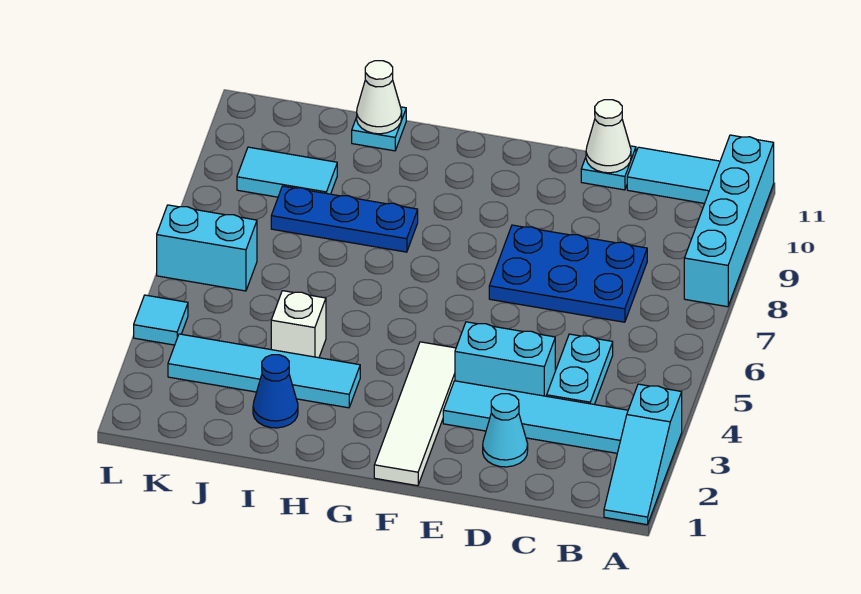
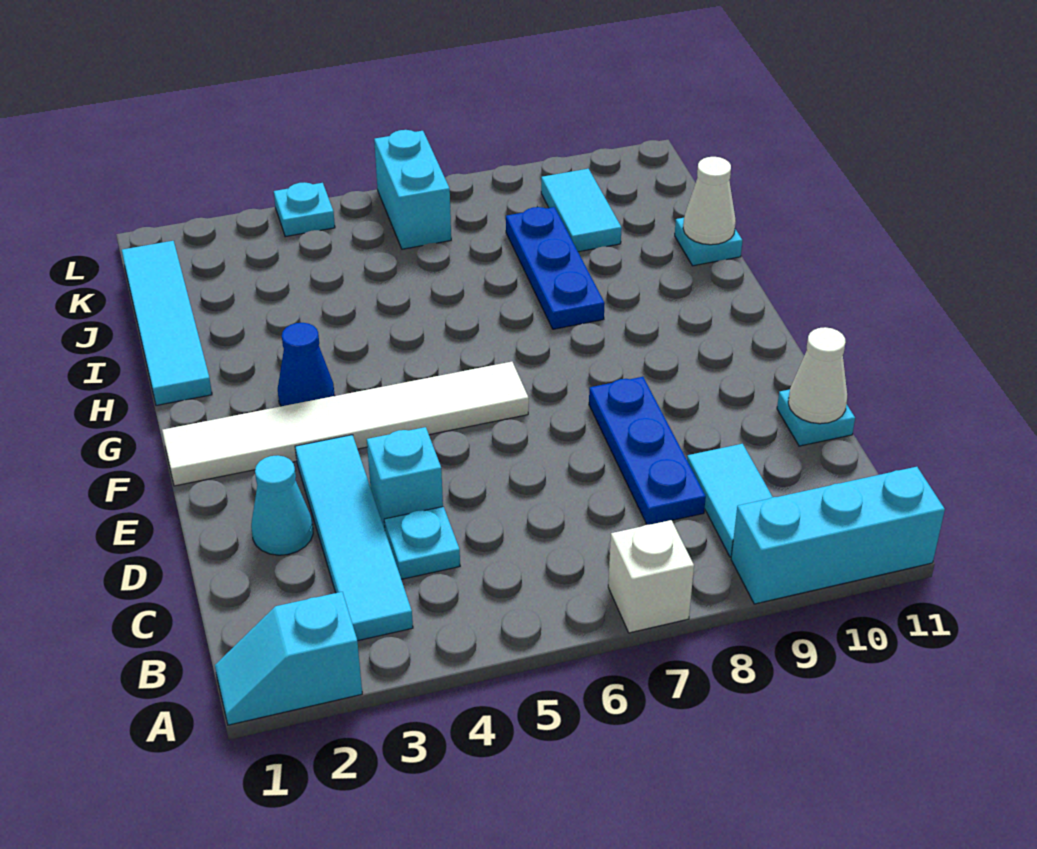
cyan slope A1:A3 level 1 top 3 -> cyan slope A1:A2 level 1 top 2
cyan brick A8:A11 level 1 -> cyan brick A9:A11 level 1
cyan tile B11:C11 level 1 -> cyan tile B9:C9 level 1
cyan plate C4:C5 level 1 -> cyan plate C4 level 1
blue plate C7:E8 level 1 -> blue plate C8:E8 level 1
cyan brick D4:E4 level 1 -> cyan brick D4 level 1
white tile F1:F4 level 1 -> white tile F1:F6 level 1
cyan tile H3:K3 level 1 -> cyan tile H1:K1 level 1
blue cone I2 level 1 -> blue cone G3 level 1
white brick I4 level 1 -> white brick A7 level 1
cyan tile L4 level 1 -> cyan plate L4 level 1

